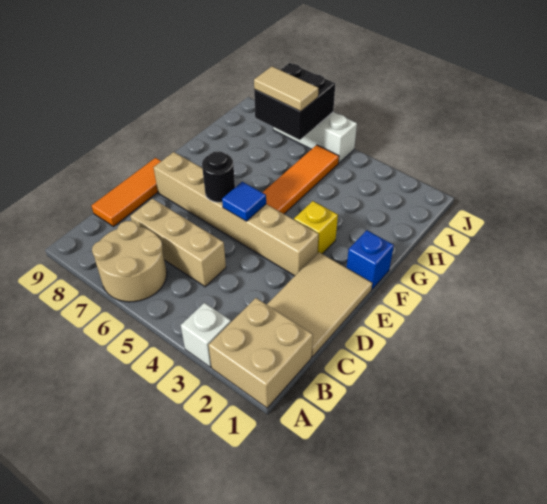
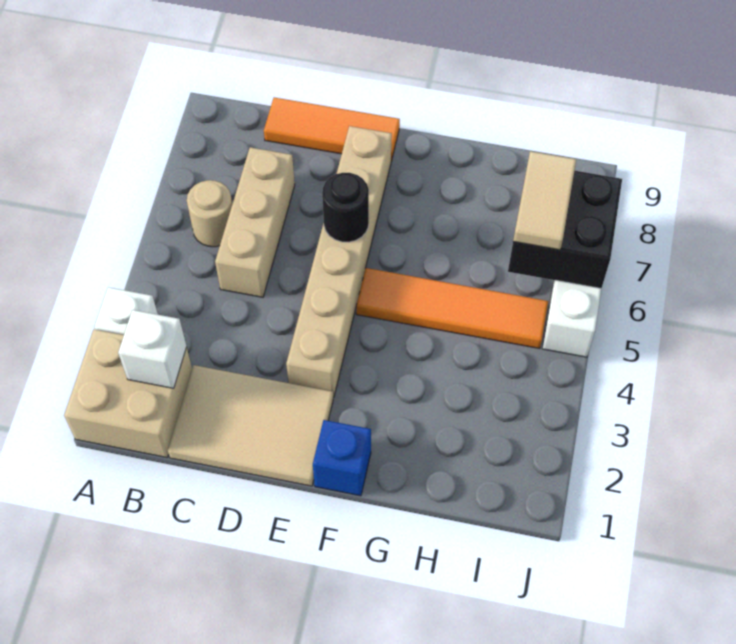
tan round brick A6:B7 level 1 -> tan round brick B6 level 1
none -> white brick B2 level 2
blue tile E5 level 2 -> none
yellow brick F3 level 1 -> none

